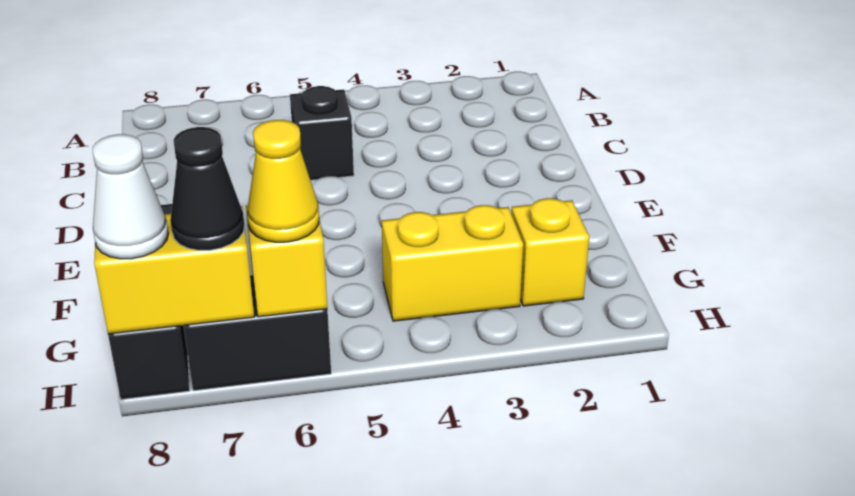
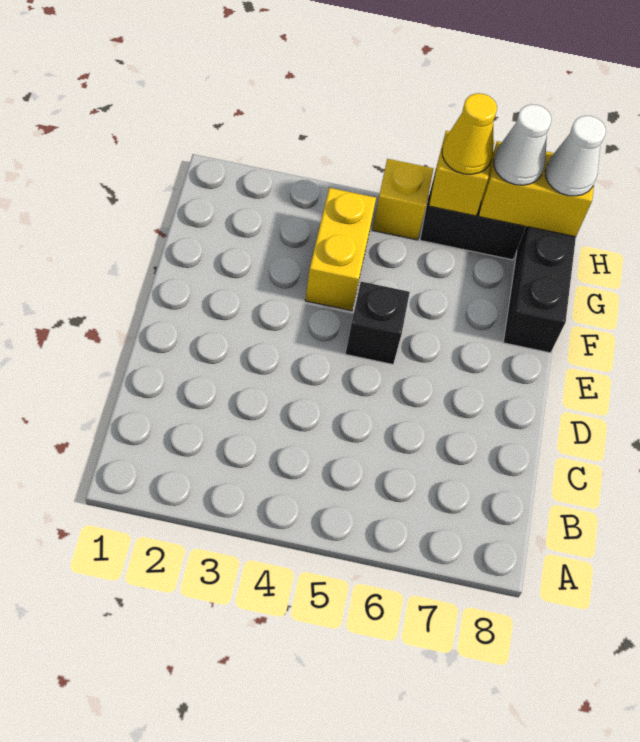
black brick C5 level 1 -> black brick E5 level 1
yellow brick G2 level 1 -> yellow brick H5 level 1
yellow brick G3:G4 level 1 -> yellow brick F4:G4 level 1
black cone H7 level 3 -> white cone H7 level 3

